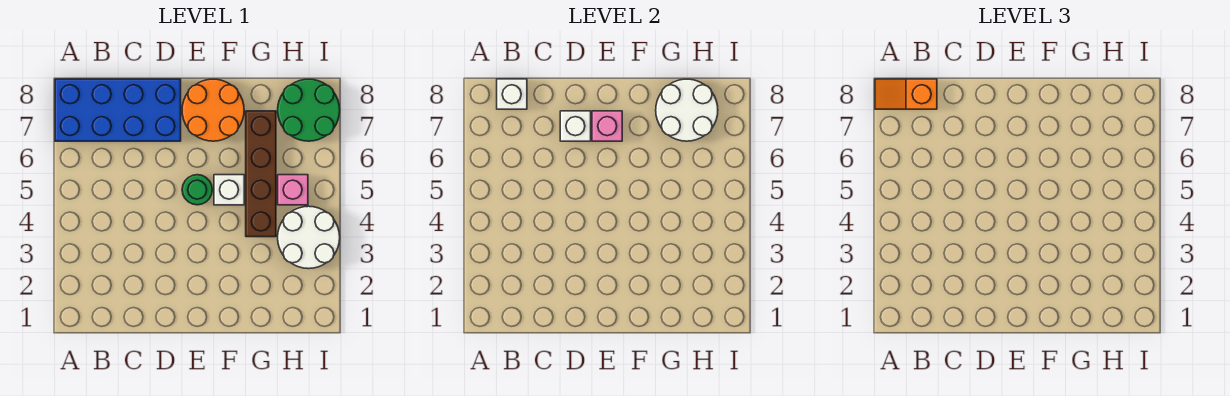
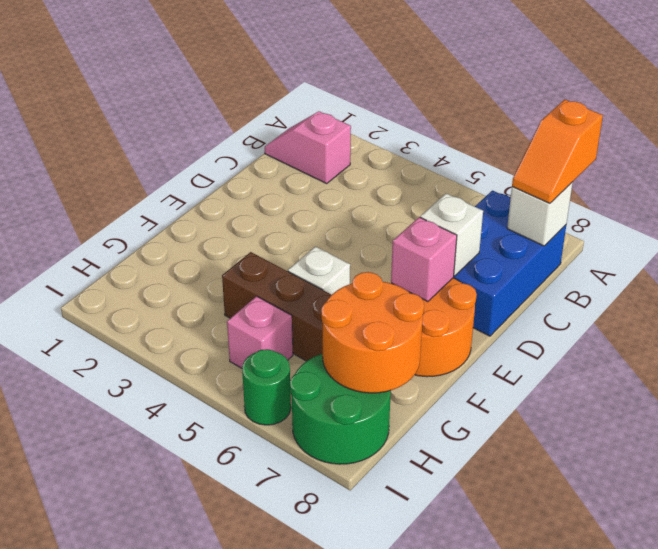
blue brick A7:D8 level 1 -> blue brick B7:D8 level 1
orange slope A8:B8 level 3 top B -> orange slope A8:B8 level 3 top A
none -> pink slope B1:B2 level 1 top 2
green round brick E5 level 1 -> green round brick I6 level 1
white round brick G7:H8 level 2 -> orange round brick G7:H8 level 2
white round brick H3:I4 level 1 -> none

